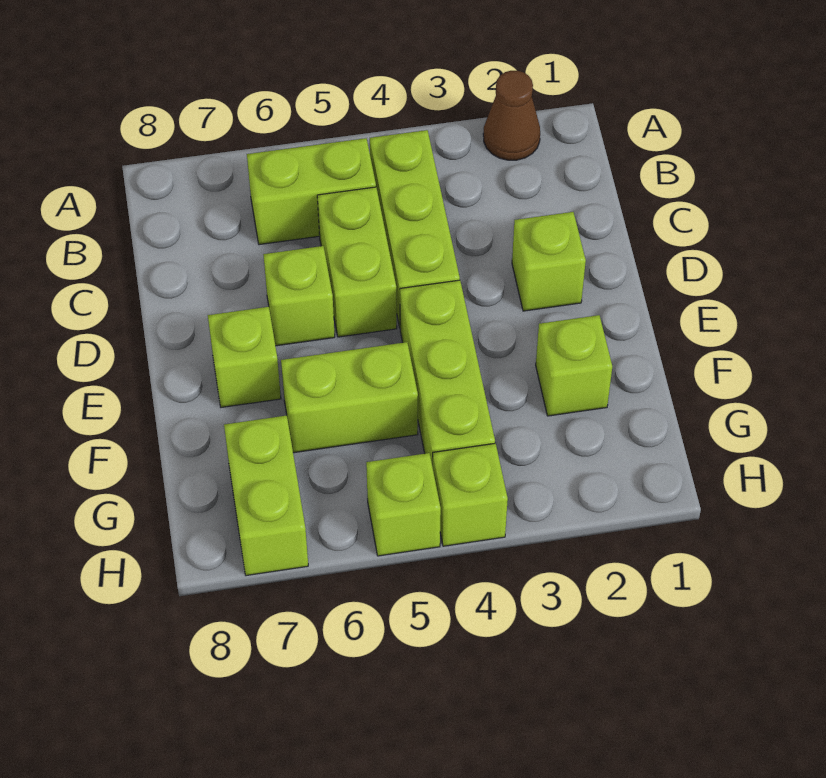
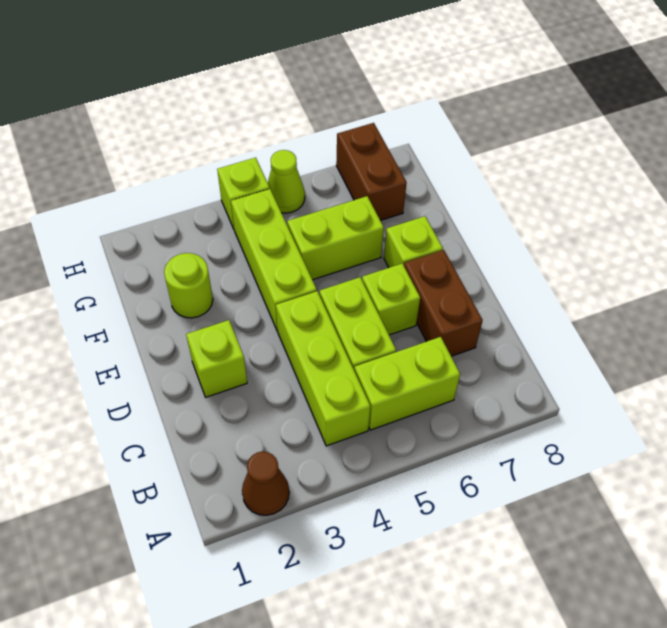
none -> brown brick C7:D7 level 1
lime brick F2 level 1 -> lime round brick F2 level 1
lime brick G7:H7 level 1 -> brown brick G7:H7 level 1
lime brick H5 level 1 -> lime cone H5 level 1

